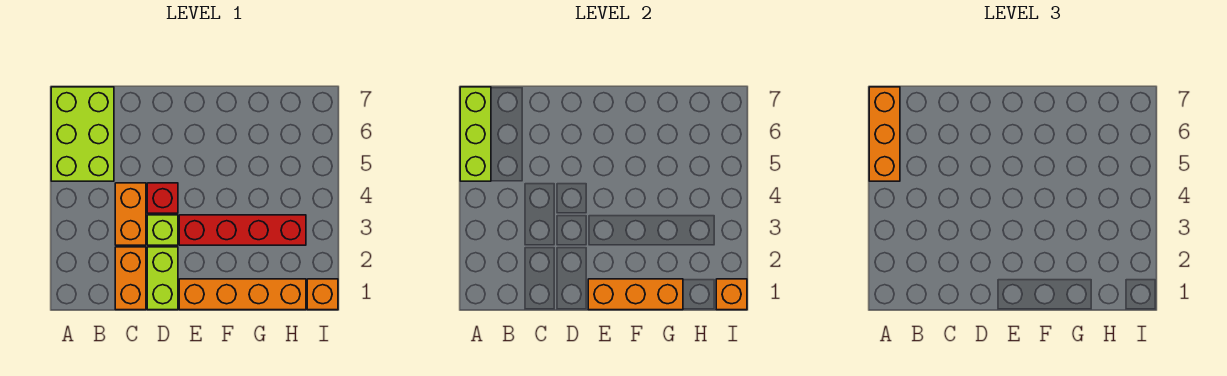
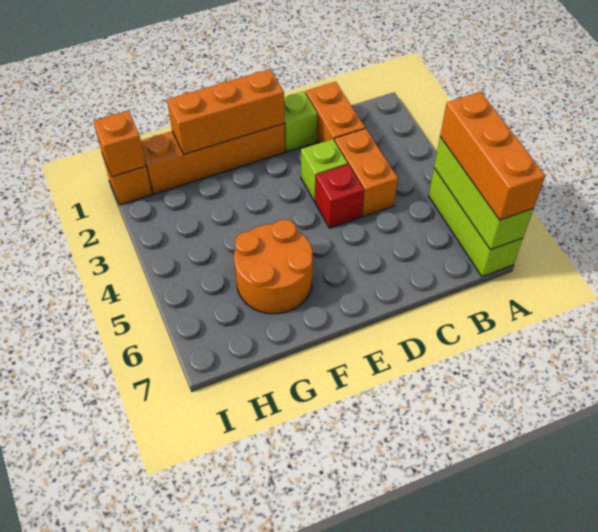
lime brick A5:B7 level 1 -> lime brick A5:A7 level 1
lime brick D1:D2 level 1 -> lime brick D1 level 1
red brick E3:H3 level 1 -> none
none -> orange round brick F5:G6 level 1

